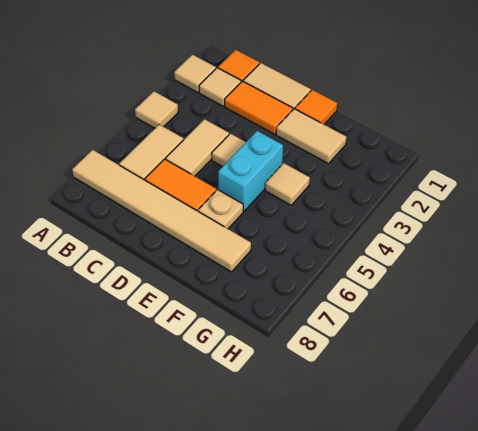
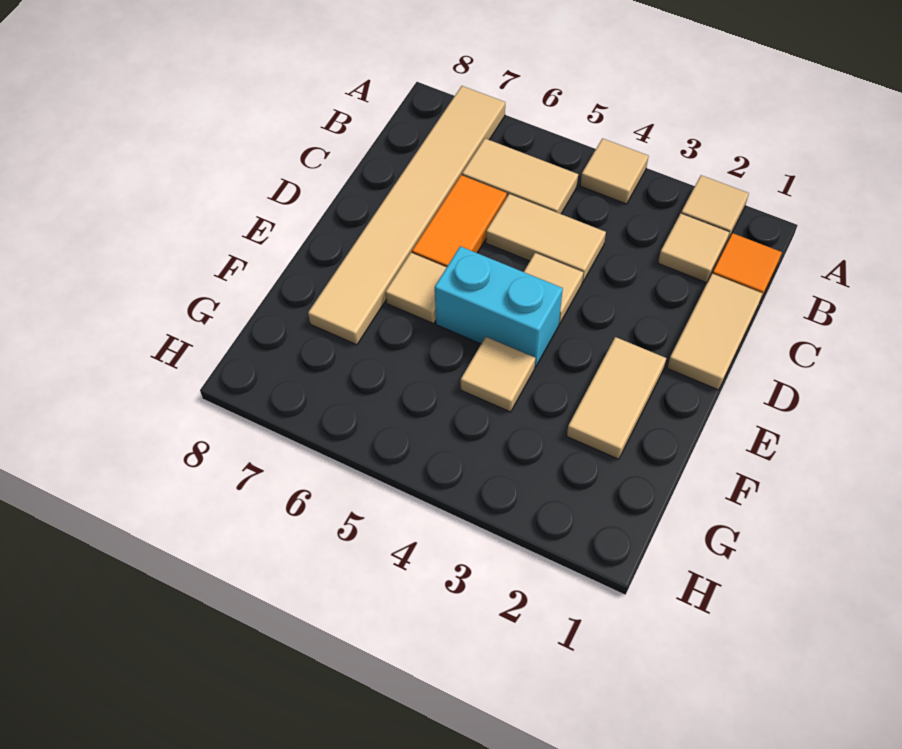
orange tile C2:D2 level 1 -> none
orange tile E1 level 1 -> none
tan plate E6 level 1 -> tan tile E6 level 1

